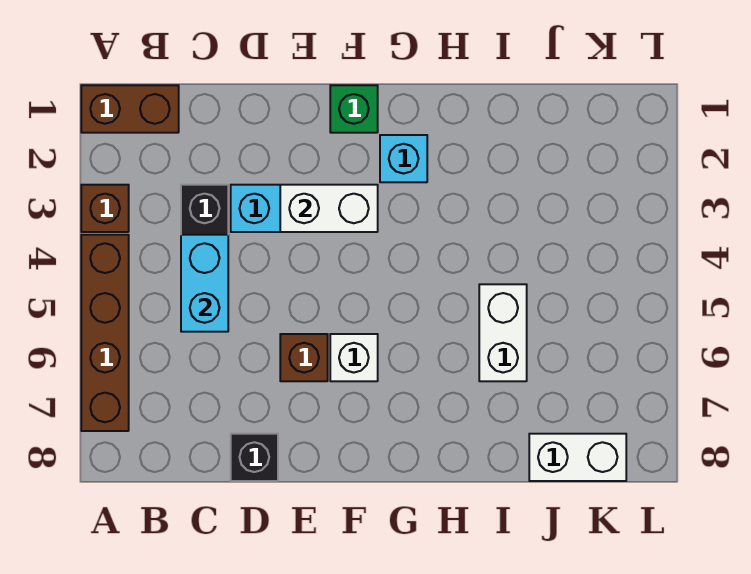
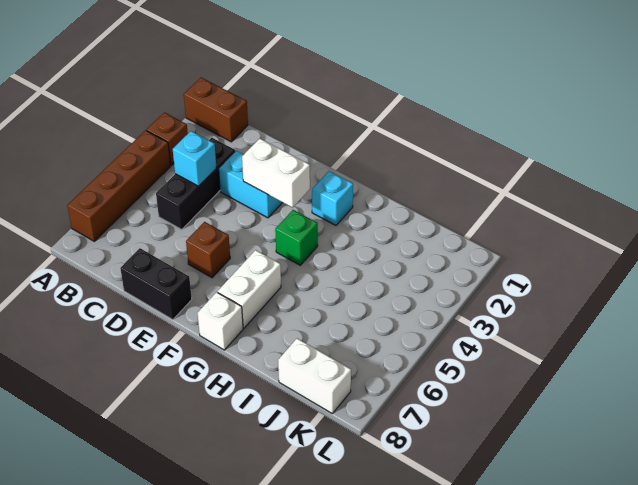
cyan brick C4:C5 level 2 -> cyan brick C4 level 2
black brick D8 level 1 -> black brick D8:E8 level 1
green brick F1 level 1 -> green brick G4 level 1
white brick F6 level 1 -> white brick G8 level 1
white brick I5:I6 level 1 -> white brick G6:G7 level 1

